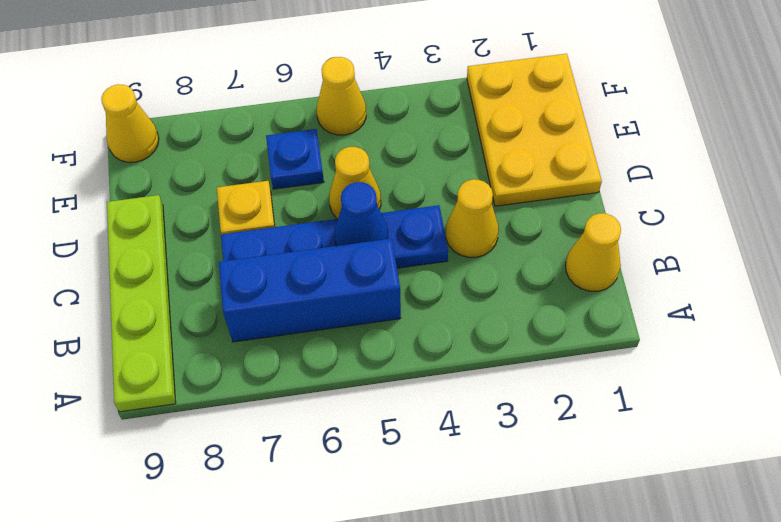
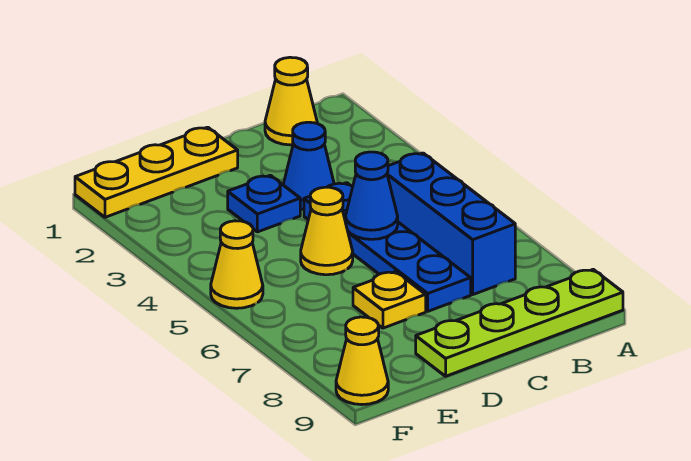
yellow cone C3 level 1 -> blue cone C3 level 1
yellow plate D1:F2 level 1 -> yellow plate D1:F1 level 1
blue plate E6 level 1 -> blue plate D3 level 1

